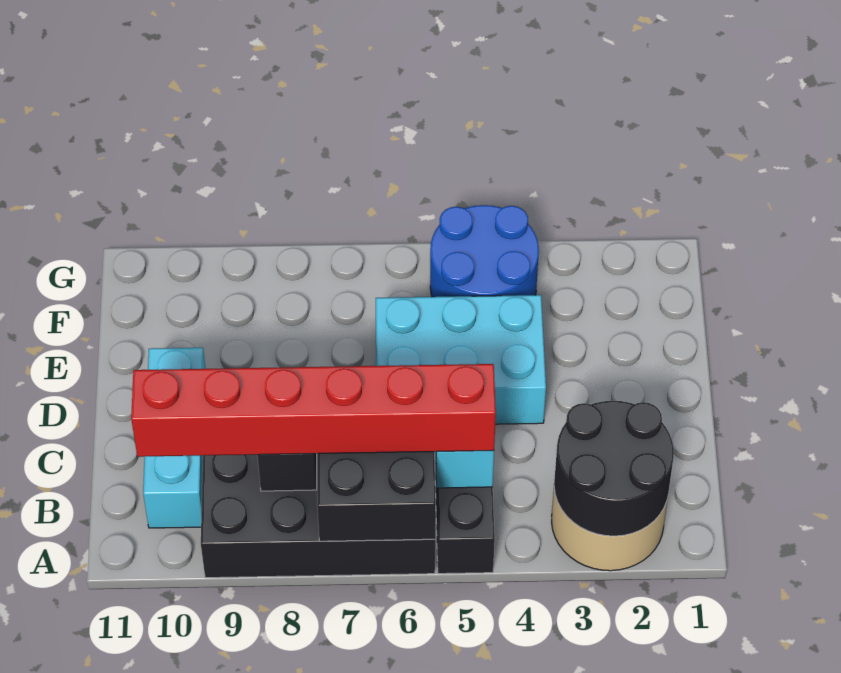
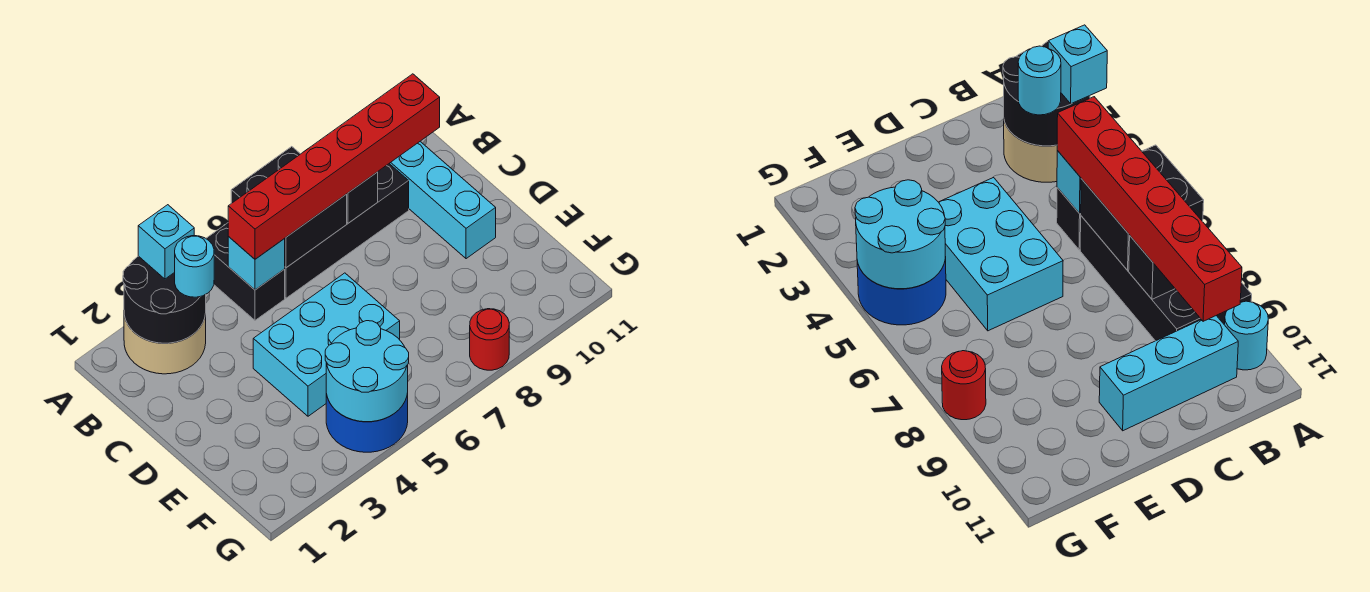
none -> cyan brick A3 level 3
none -> cyan round brick A10 level 1
none -> cyan round brick B3 level 3
none -> cyan round brick F4:G5 level 2
none -> red round brick G8 level 1

